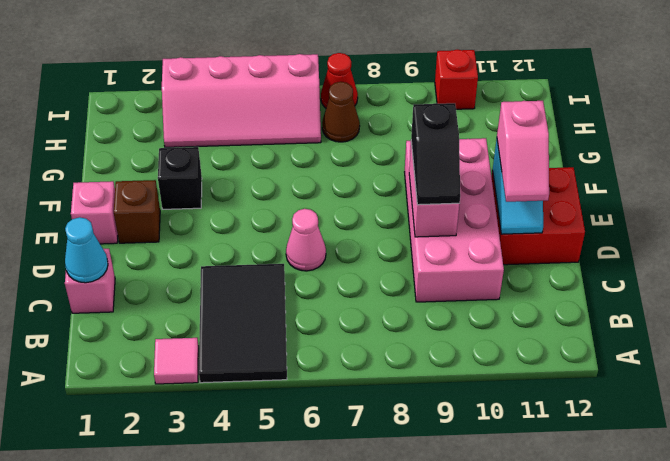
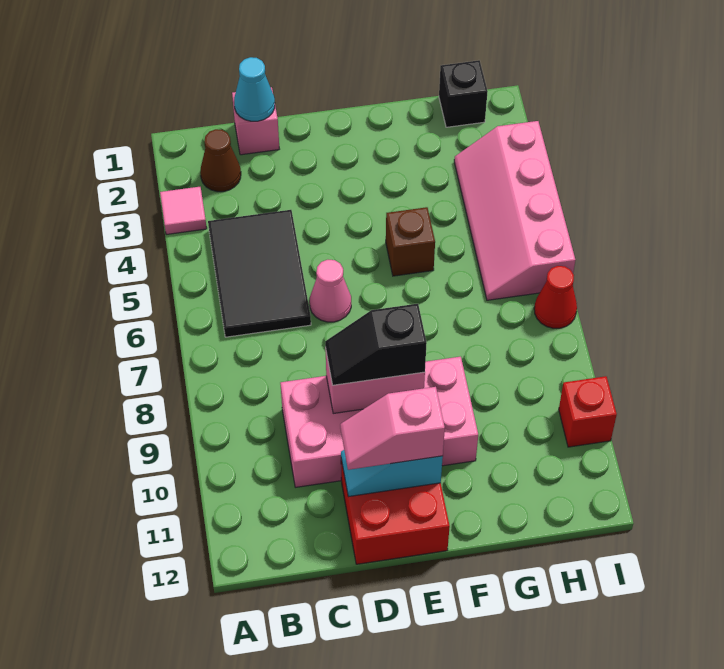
black tile A4:C5 level 1 -> black tile B4:C6 level 1
pink brick E1 level 1 -> none
brown brick E2 level 1 -> brown brick F5 level 1
black brick F3 level 1 -> black brick H1 level 1
brown cone H7 level 1 -> brown cone B2 level 1

